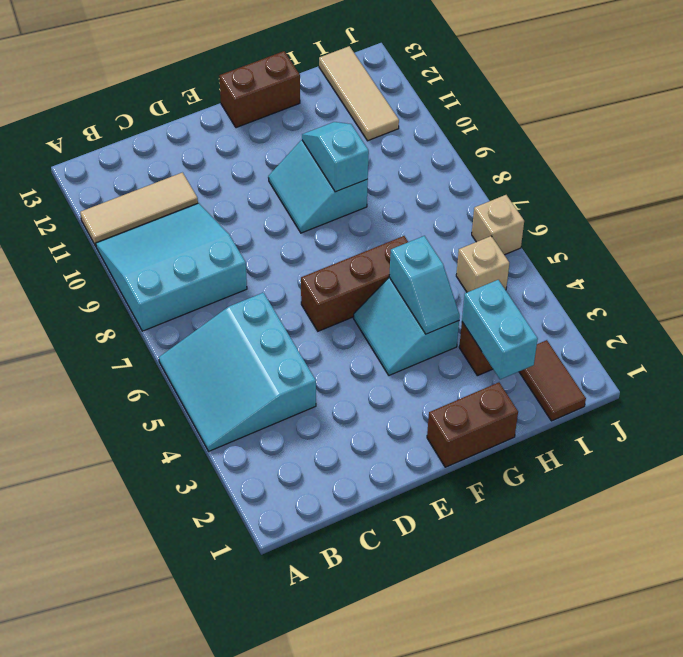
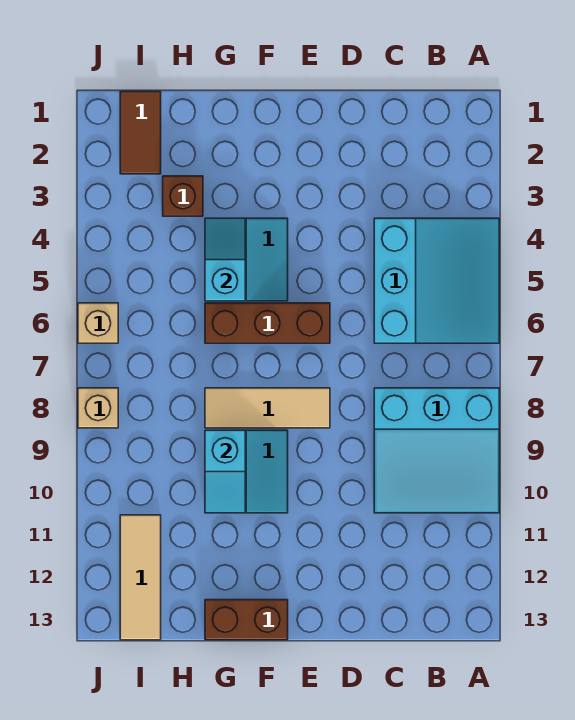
tan tile A11:C11 level 1 -> tan tile E8:G8 level 1
brown brick F1:G1 level 1 -> none
cyan brick H2:H3 level 2 -> none
tan brick I5 level 1 -> tan brick J8 level 1

